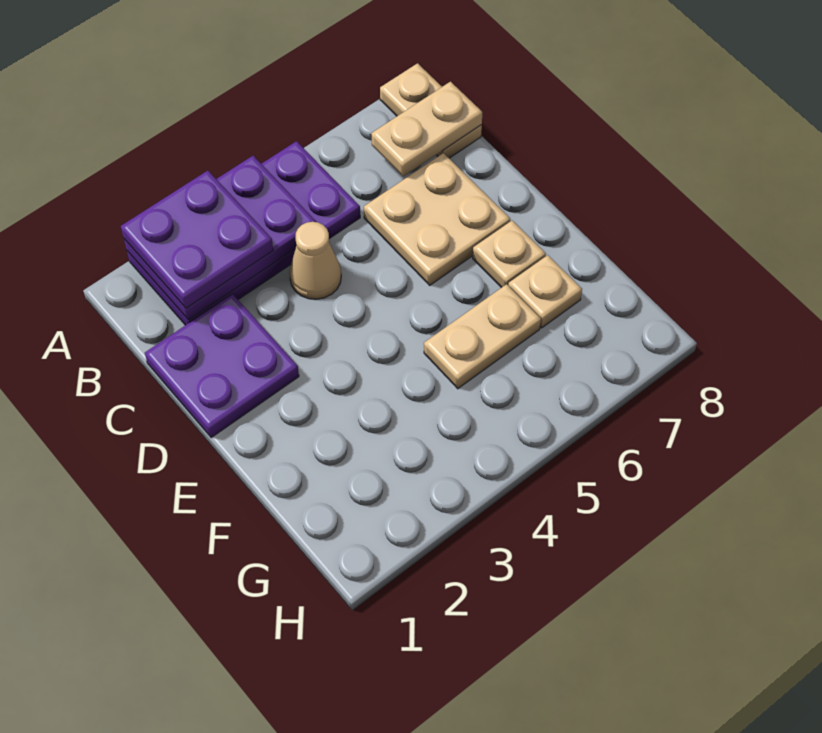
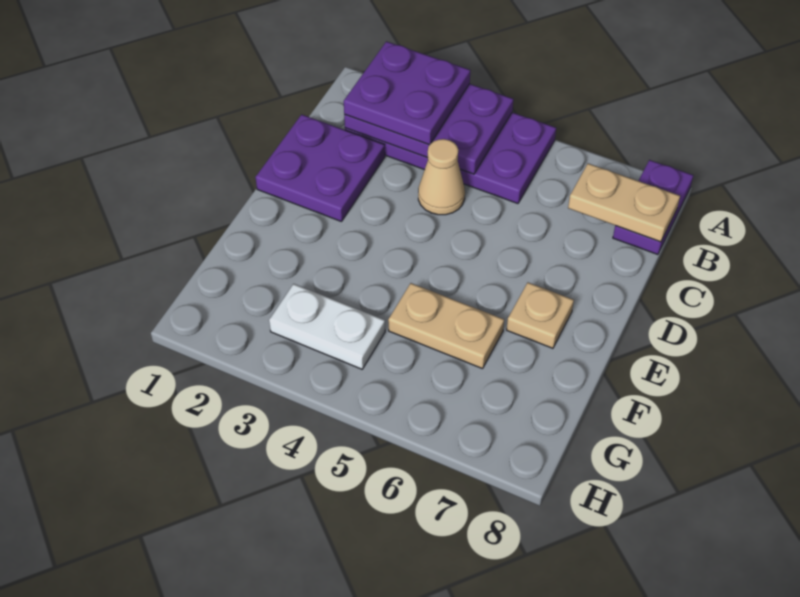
tan plate A8:B8 level 1 -> purple plate A8:B8 level 1
tan plate C6:D7 level 1 -> none
tan plate F7 level 1 -> none
none -> white plate G3:G4 level 1

